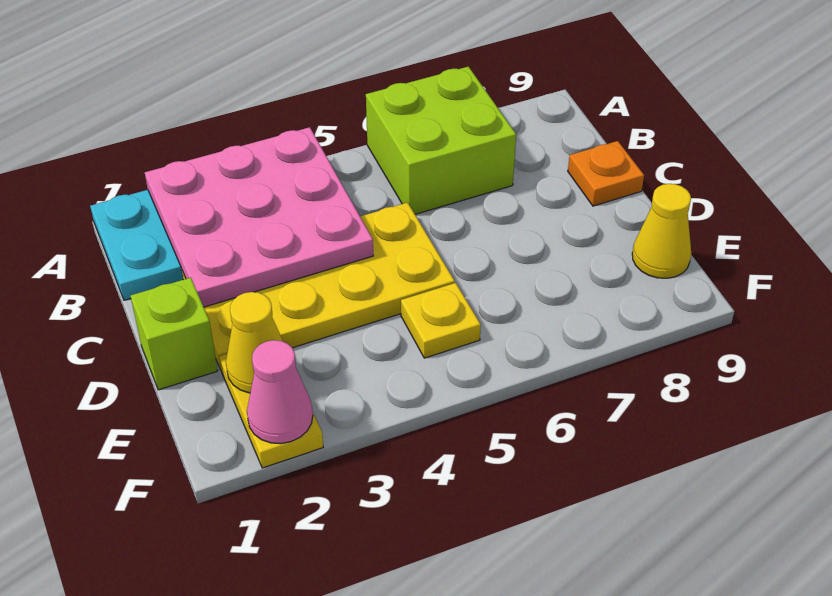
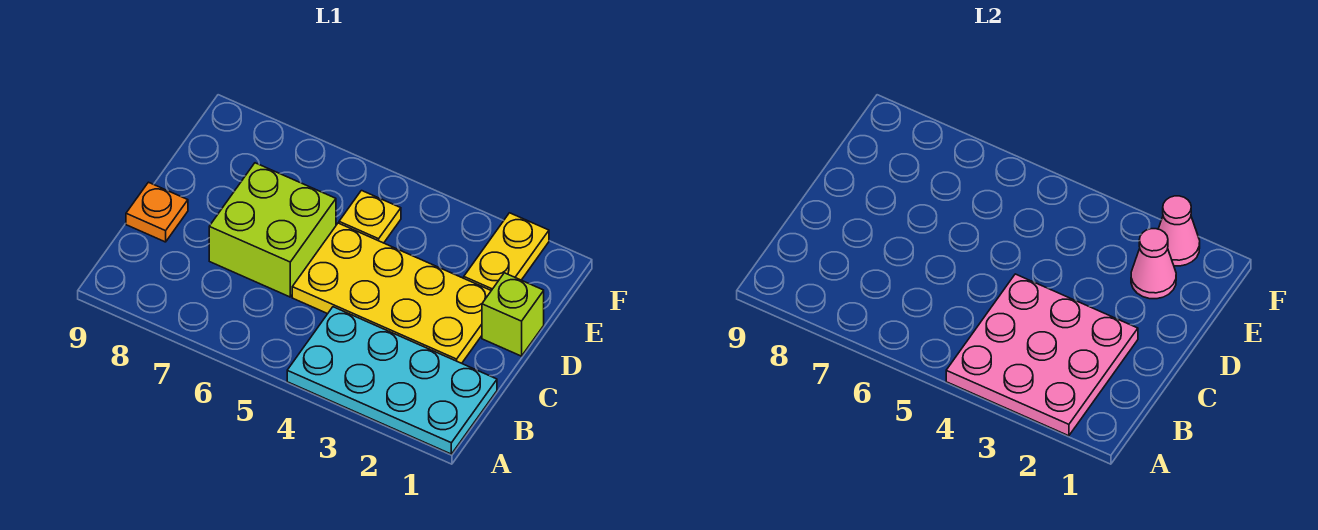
lime brick A6:B7 level 1 -> lime brick C6:D7 level 1
yellow cone E2 level 2 -> pink cone E2 level 2
yellow cone E9 level 1 -> none

